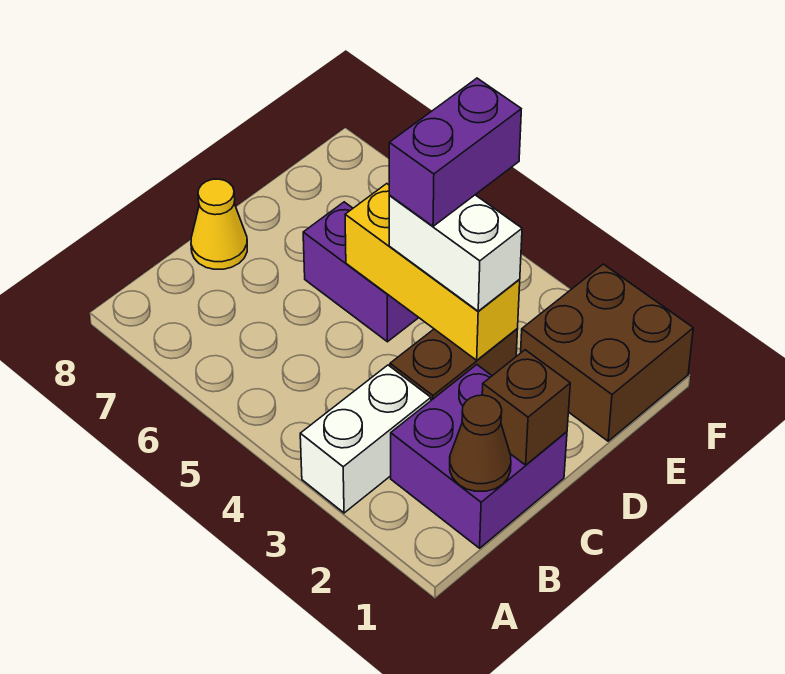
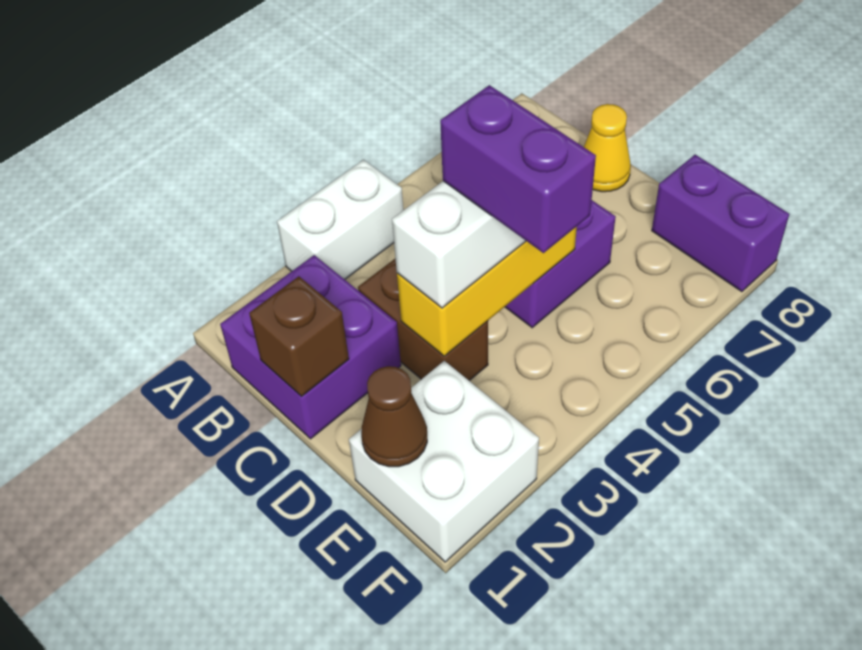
white brick A3:B3 level 1 -> white brick A3:A4 level 1
brown cone B1 level 2 -> brown cone E1 level 2
brown brick E1:F2 level 1 -> white brick E1:F2 level 1
none -> purple brick E8:F8 level 1

